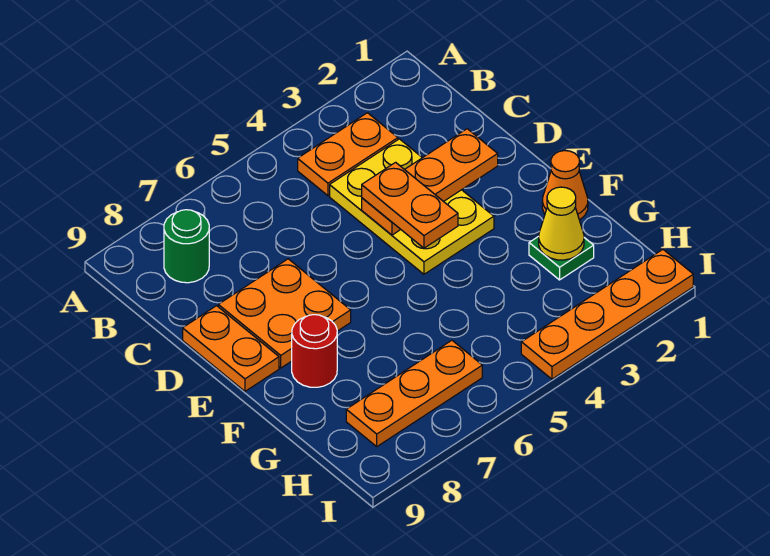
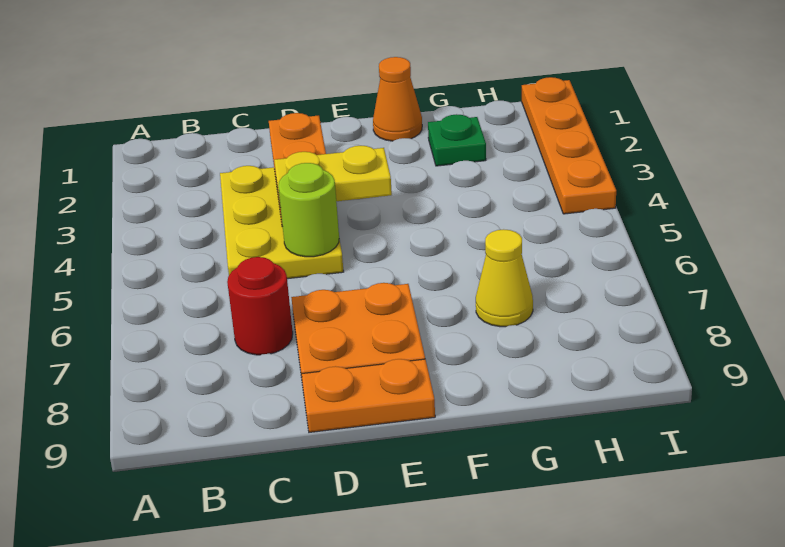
orange plate B3:B4 level 1 -> none
green round brick B8 level 1 -> none
yellow plate C3:E4 level 1 -> yellow plate C3:D5 level 1
orange plate D4:E4 level 3 -> yellow plate D4:E4 level 3
none -> lime round brick D5 level 2
red round brick F8 level 1 -> red round brick C7 level 1
yellow cone G2 level 2 -> yellow cone G7 level 1
orange plate H6:H8 level 1 -> none

